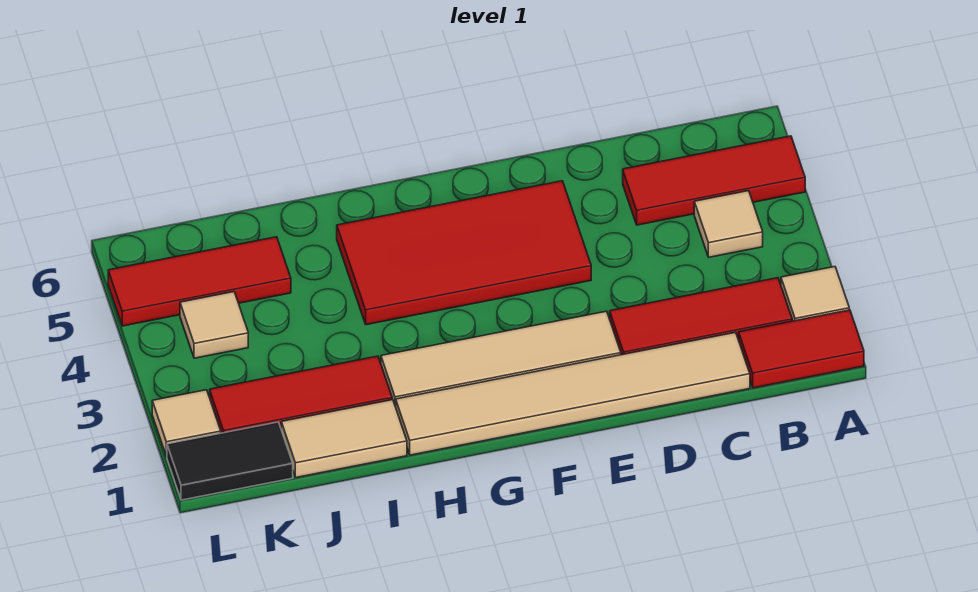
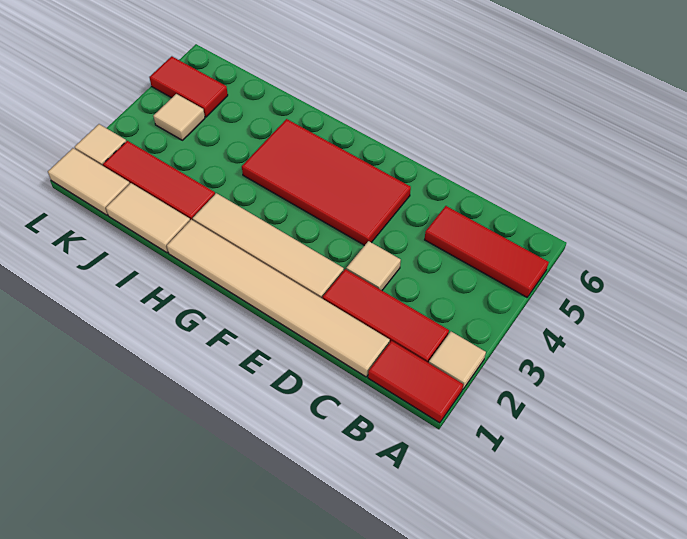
tan tile B4 level 1 -> tan tile D3 level 1
red tile J5:L5 level 1 -> red tile K5:L5 level 1
black tile K1:L1 level 1 -> tan tile K1:L1 level 1

